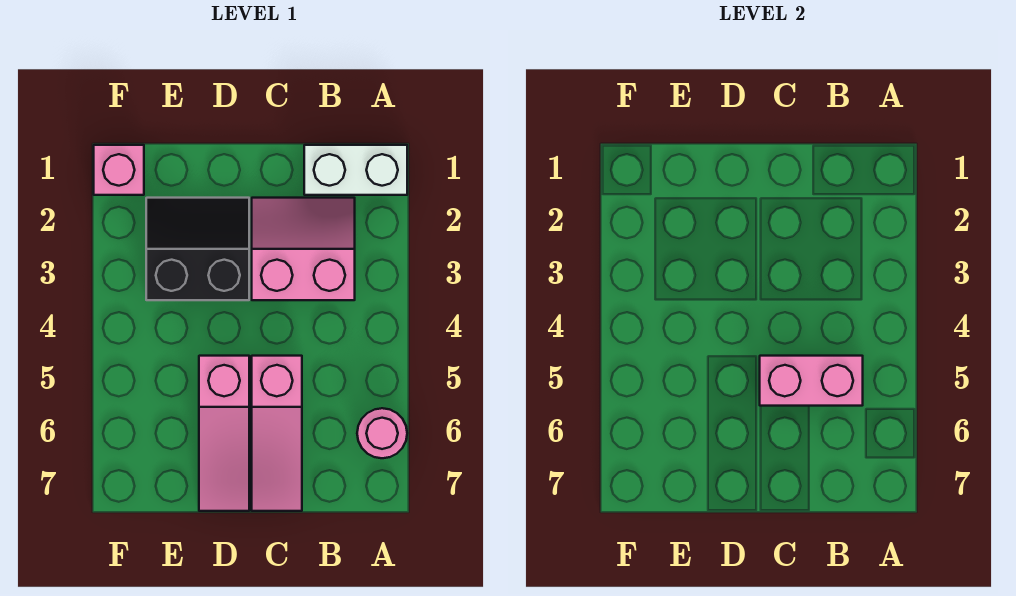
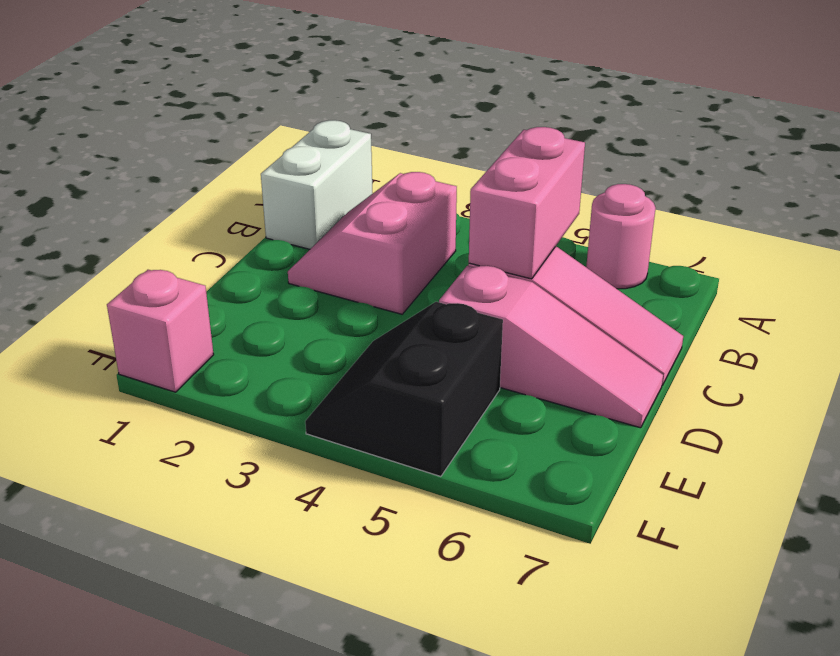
black slope D2:E3 level 1 top 3 -> black slope E4:F5 level 1 top 5

